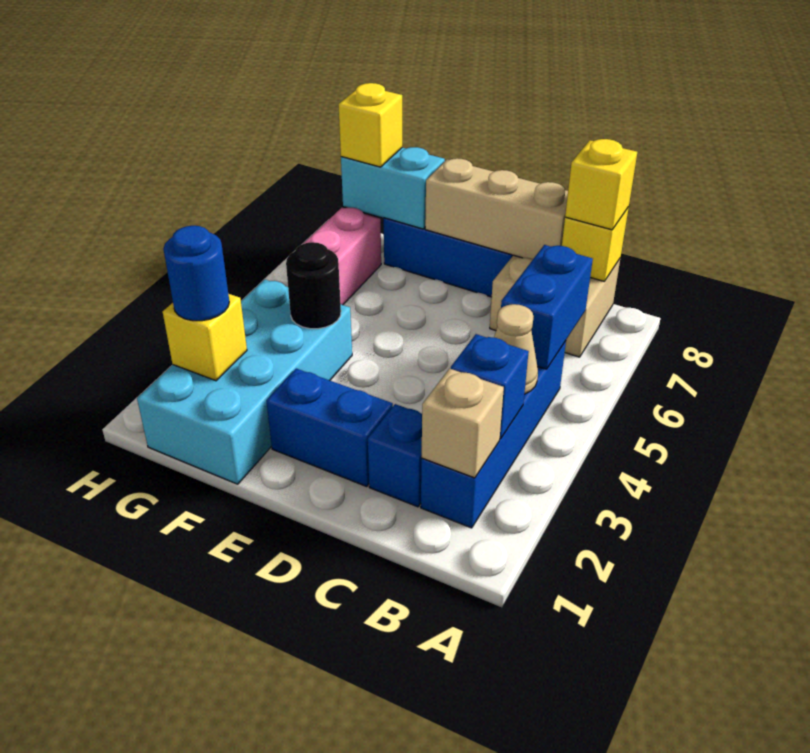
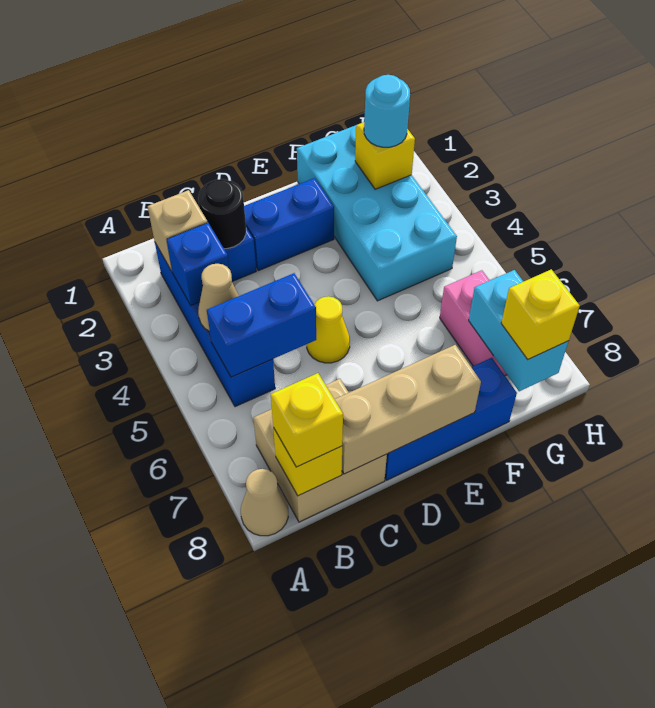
none -> tan cone A8 level 1
blue brick B5:B6 level 2 -> blue brick B5:C5 level 2
none -> yellow cone D5 level 1
black round brick F4 level 2 -> black round brick C2 level 2
cyan brick F8:G8 level 2 -> cyan brick G7:G8 level 2
blue round brick G2 level 3 -> cyan round brick G2 level 3

